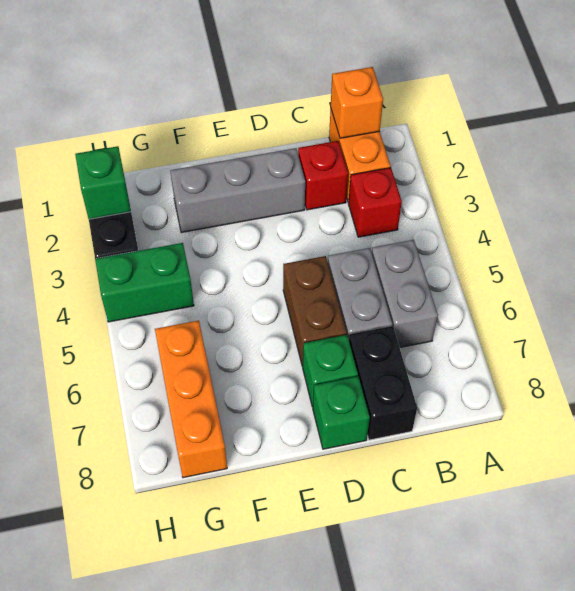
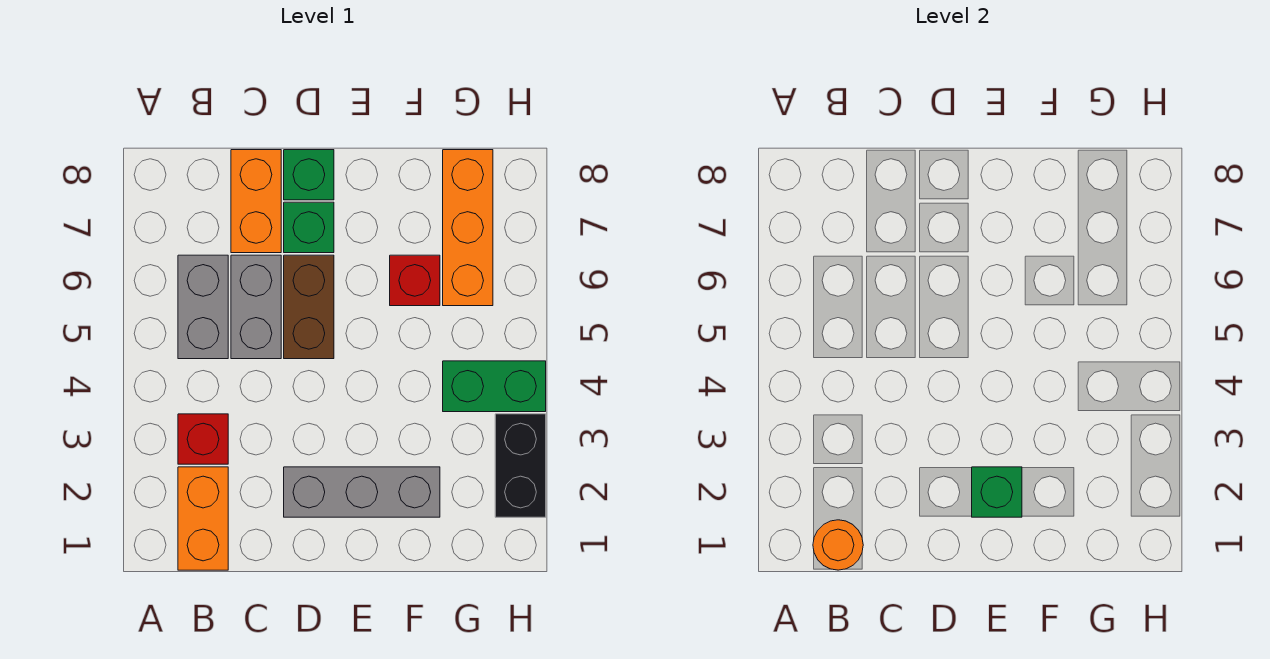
orange brick B1 level 2 -> orange round brick B1 level 2
red brick C2 level 1 -> red brick F6 level 1
black brick C7:C8 level 1 -> orange brick C7:C8 level 1
green brick H2 level 2 -> green brick E2 level 2

